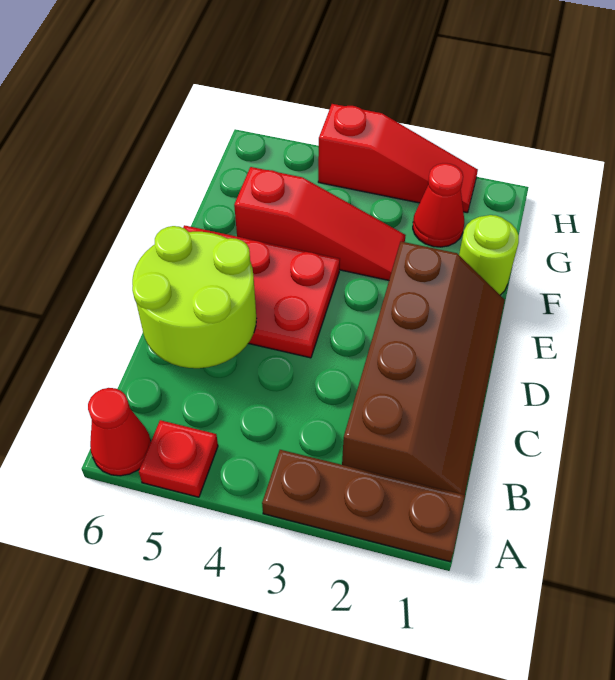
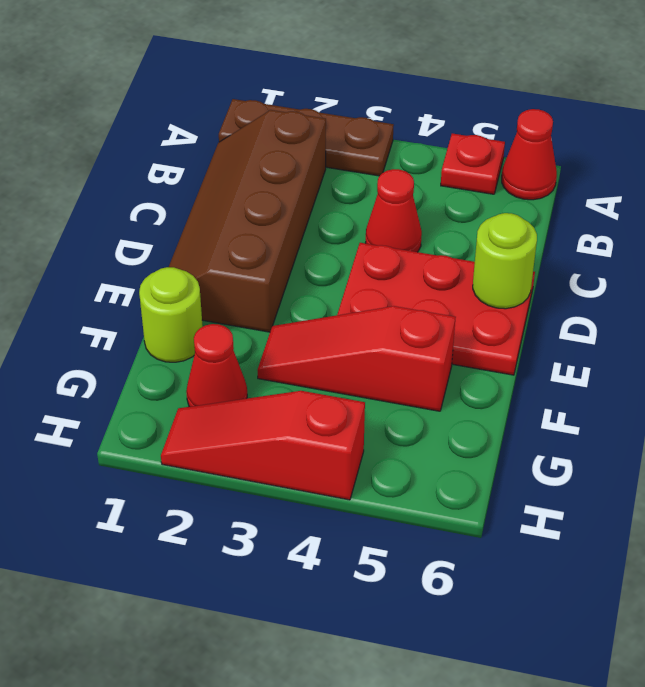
none -> red cone C4 level 1
lime round brick C5:D6 level 2 -> lime round brick D6 level 2

